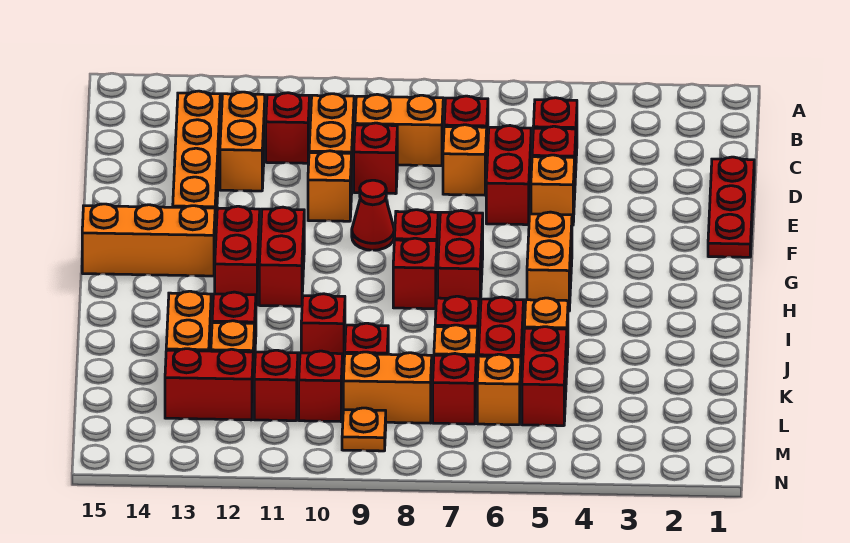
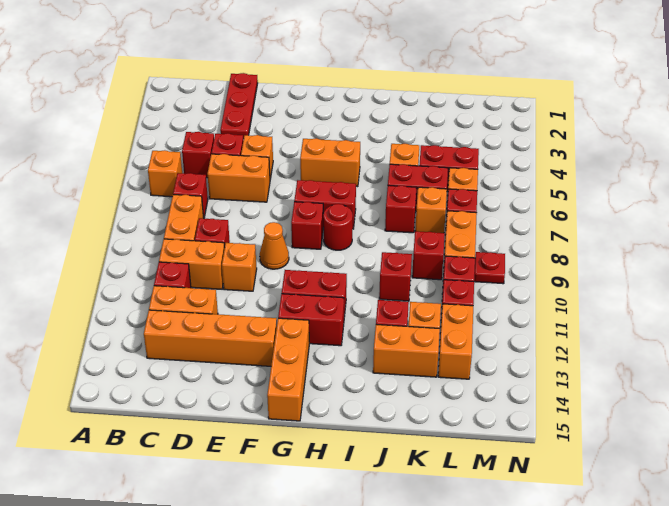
red plate D1:F1 level 1 -> red plate D1:D3 level 1
red brick D6:E6 level 1 -> orange brick D6:E6 level 1
orange brick D7 level 1 -> orange brick B6 level 1
red cone F9 level 1 -> orange cone F9 level 1
red brick H8 level 1 -> red round brick H8 level 1
red brick L12:L13 level 1 -> orange brick L12:L13 level 1
orange plate M9 level 1 -> red plate M9 level 1

